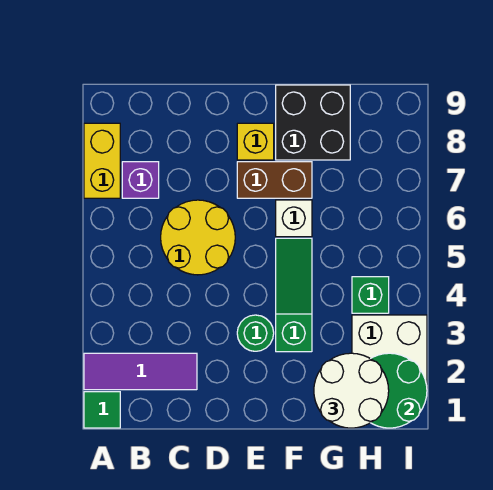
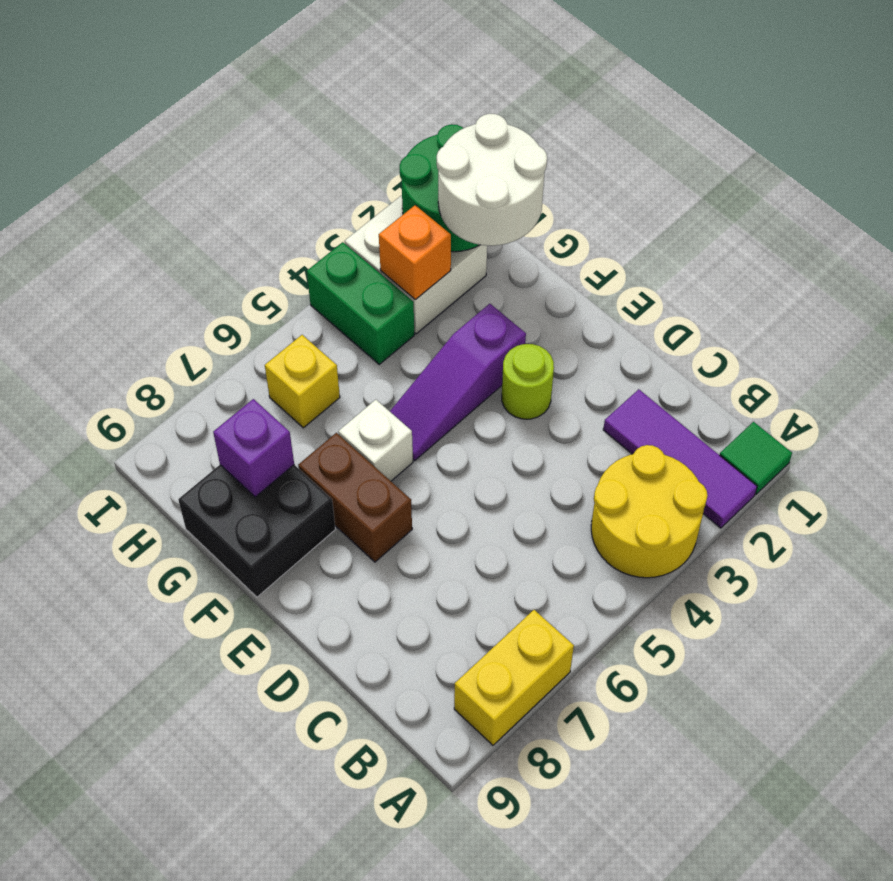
purple brick B7 level 1 -> purple brick G8 level 2
yellow round brick C5:D6 level 1 -> yellow round brick A3:B4 level 1
green round brick E3 level 1 -> lime round brick E3 level 1
yellow brick E8 level 1 -> yellow brick H6 level 1
green slope F3:F5 level 1 top 3 -> purple slope F3:F5 level 1 top 3
none -> orange brick H3 level 2
green brick H4 level 1 -> green brick H4:I4 level 1

